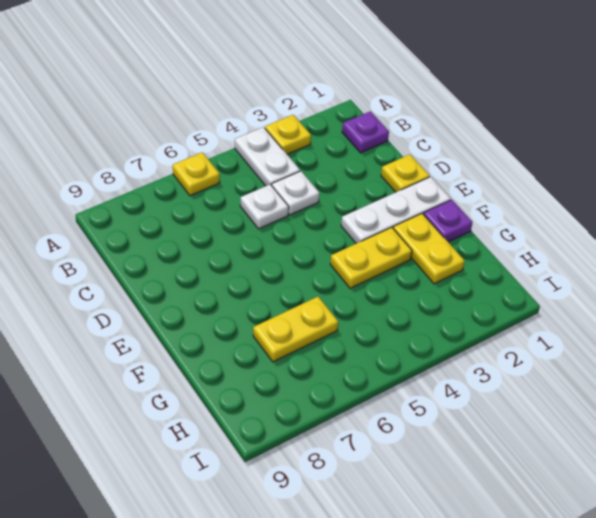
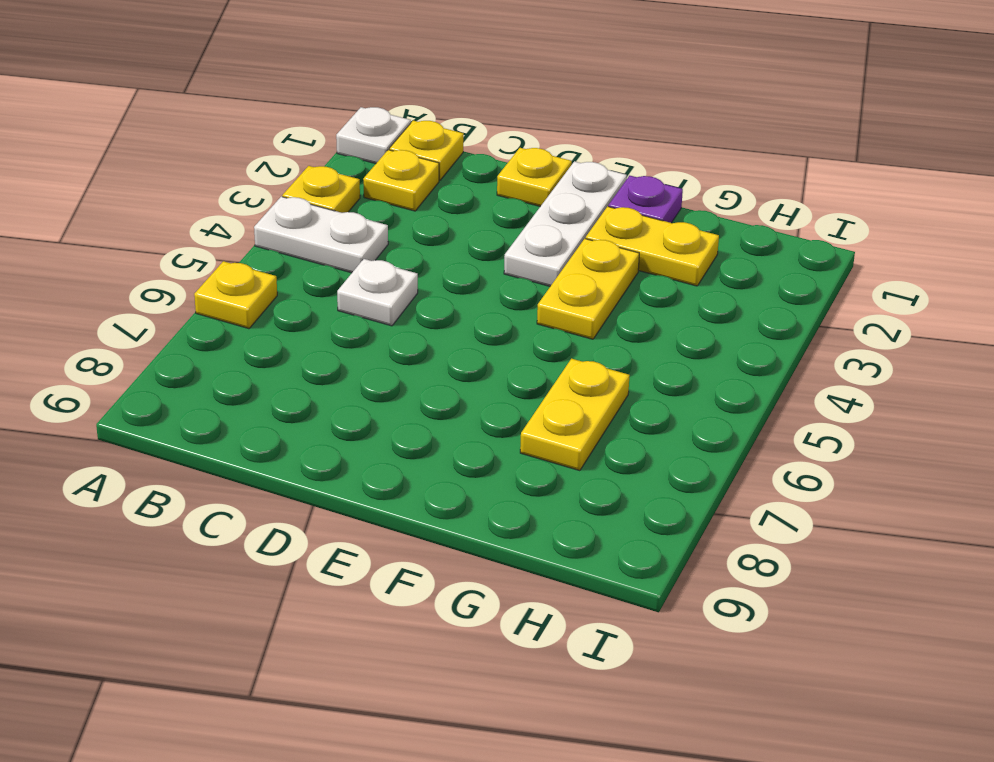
purple plate B1 level 1 -> yellow plate B1 level 1
none -> yellow plate B2 level 1
white plate C4 level 1 -> white plate A1 level 1

